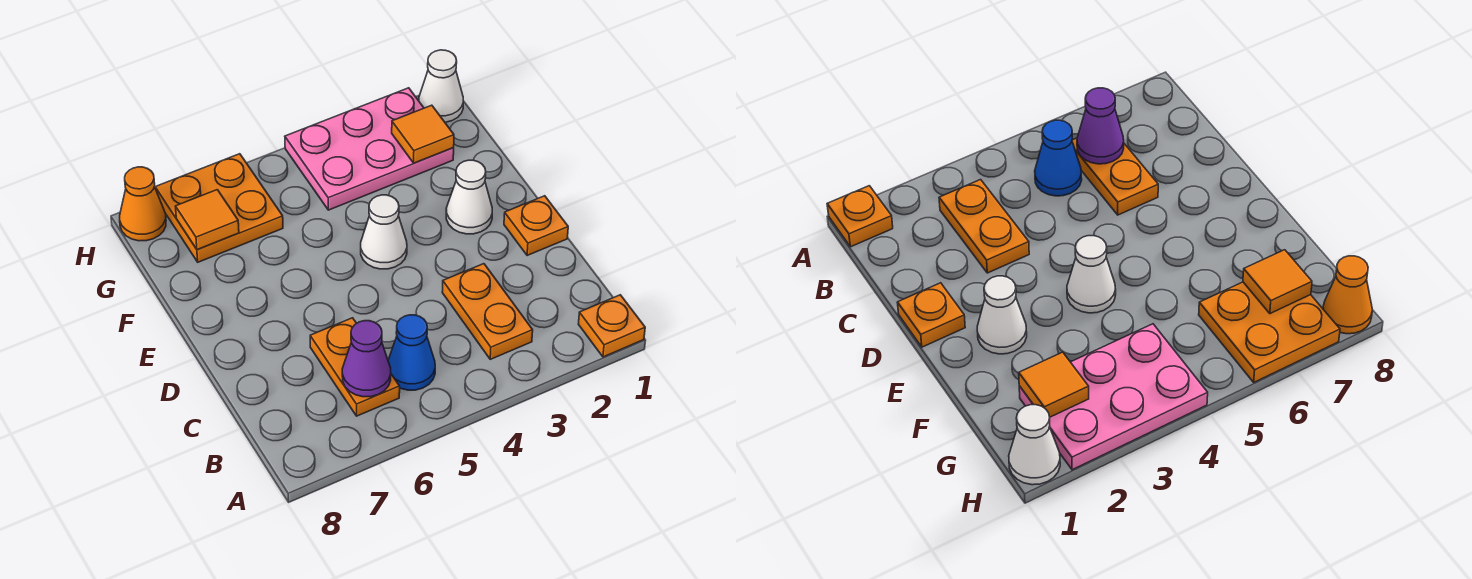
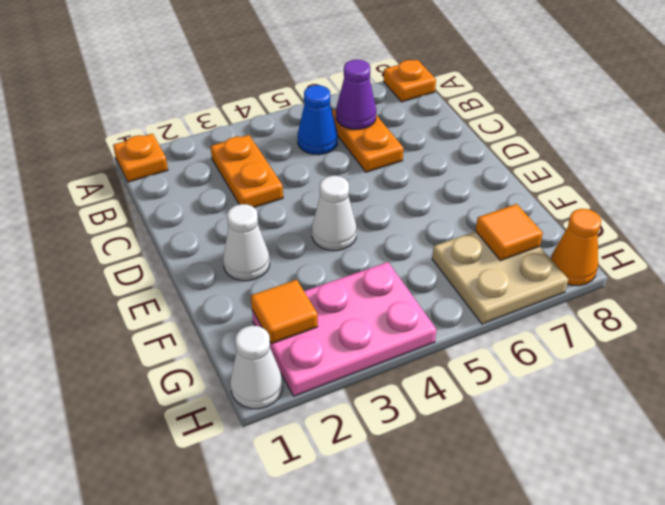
orange plate D1 level 1 -> orange plate A8 level 1
orange plate G6:H7 level 1 -> tan plate G6:H7 level 1

